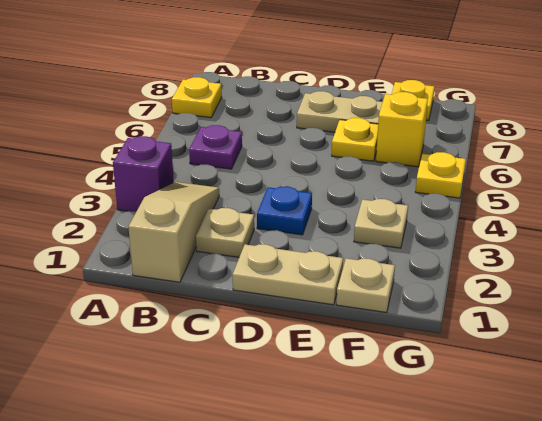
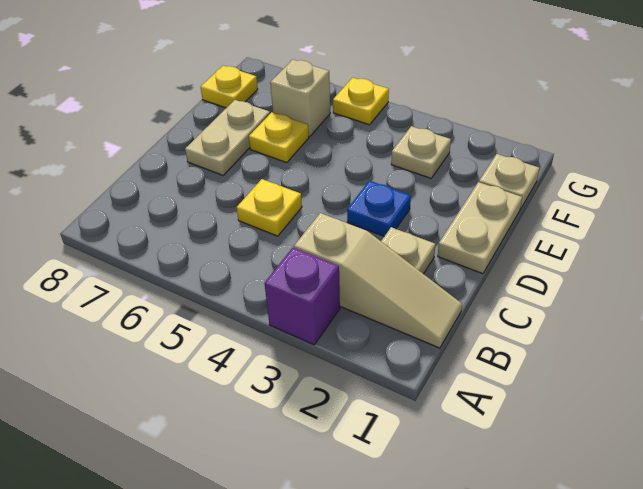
yellow plate A7 level 1 -> yellow plate C5 level 1
tan slope B1:B3 level 1 top 1 -> tan slope B1:B3 level 1 top 3
purple plate B5 level 1 -> none
yellow brick F6 level 1 -> tan brick F6 level 1

